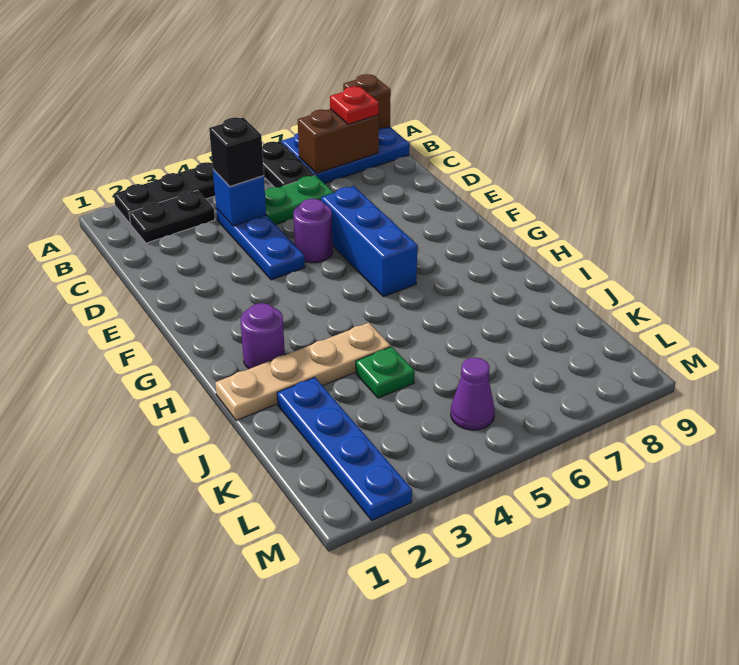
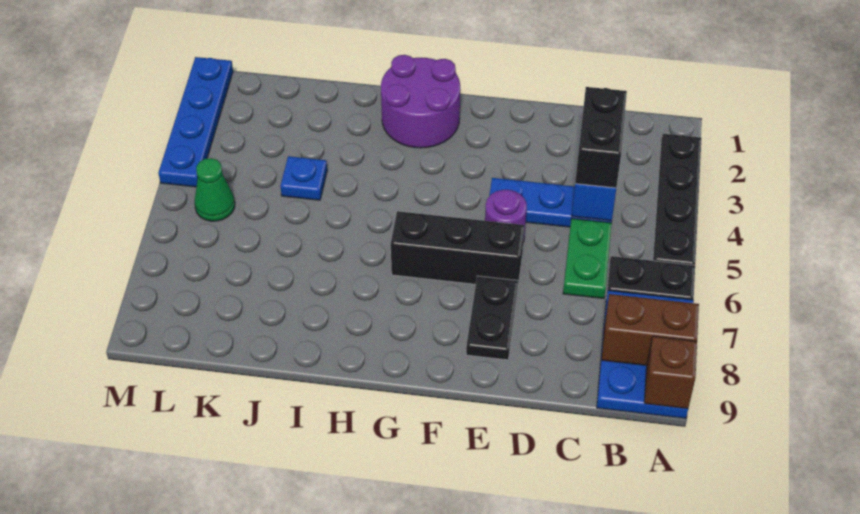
black plate B2:B3 level 1 -> black plate E7:E8 level 1
brown brick B7:B8 level 2 -> brown brick A8:B8 level 2
red plate B8 level 3 -> none
black brick C4 level 3 -> black brick C3:C4 level 3
blue brick E6:G6 level 1 -> black brick E6:G6 level 1
purple round brick H2 level 1 -> purple round brick G1:H2 level 1
tan plate I1:I4 level 1 -> none
blue plate J2:M2 level 1 -> blue plate M1:M4 level 1
green plate J4 level 1 -> blue plate J4 level 1
purple cone L5 level 1 -> green cone L5 level 1

